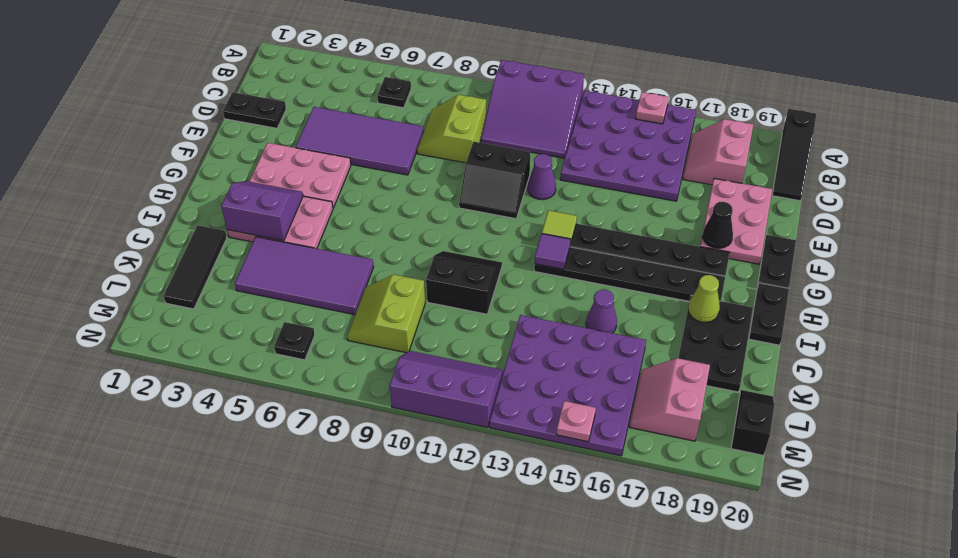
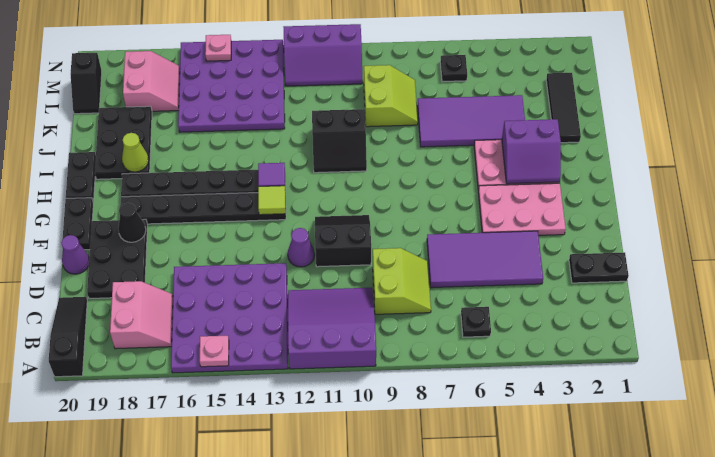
pink plate D18:F19 level 1 -> black plate D18:F19 level 1
purple cone J15 level 1 -> purple cone E20 level 1

